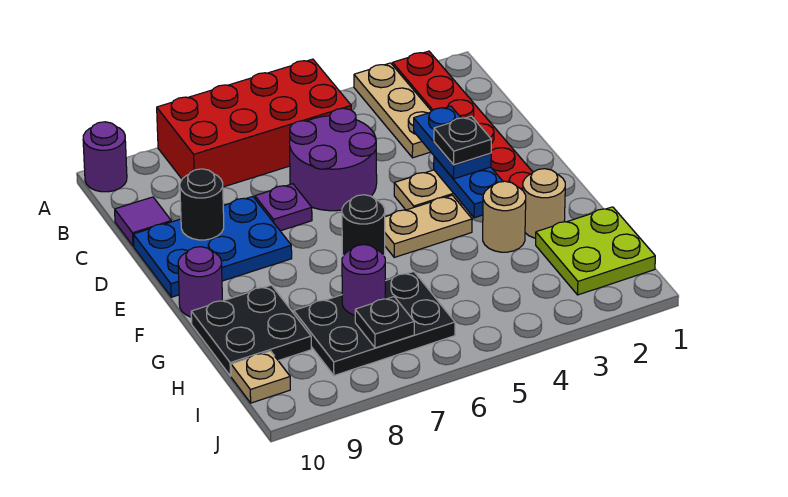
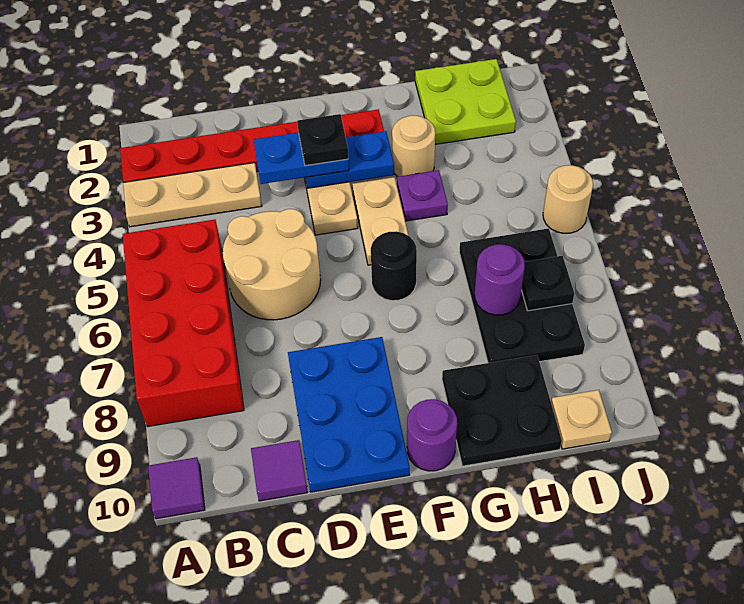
purple round brick A10 level 1 -> purple tile A10 level 1
purple round brick C5:D6 level 1 -> tan round brick C5:D6 level 1
purple plate D7 level 1 -> purple plate G4 level 1
black round brick D9 level 2 -> none
tan round brick G2 level 1 -> tan round brick J5 level 1

